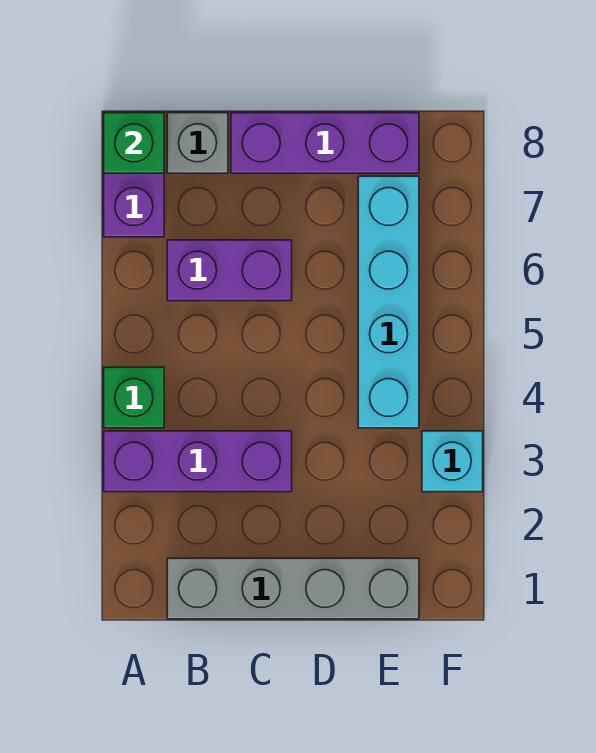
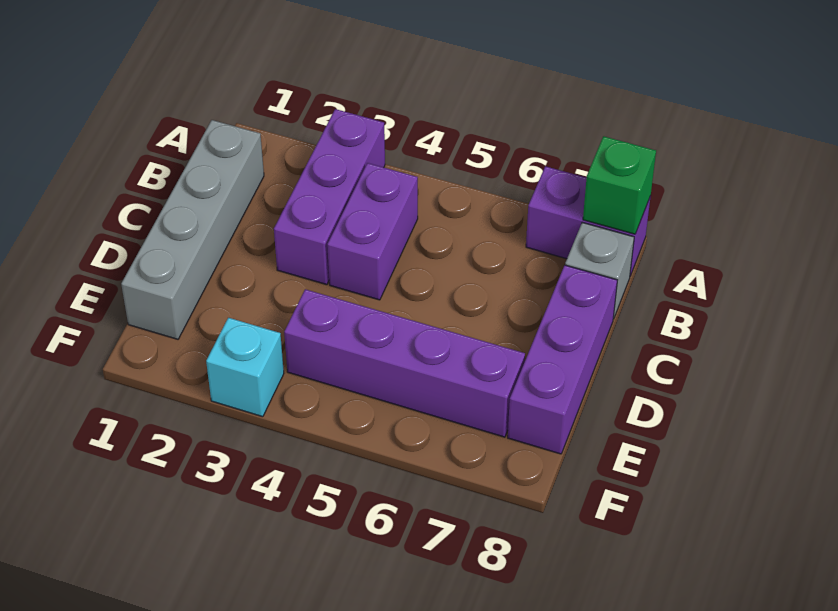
green brick A4 level 1 -> none
purple brick B6:C6 level 1 -> purple brick B4:C4 level 1
cyan brick E4:E7 level 1 -> purple brick E4:E7 level 1

